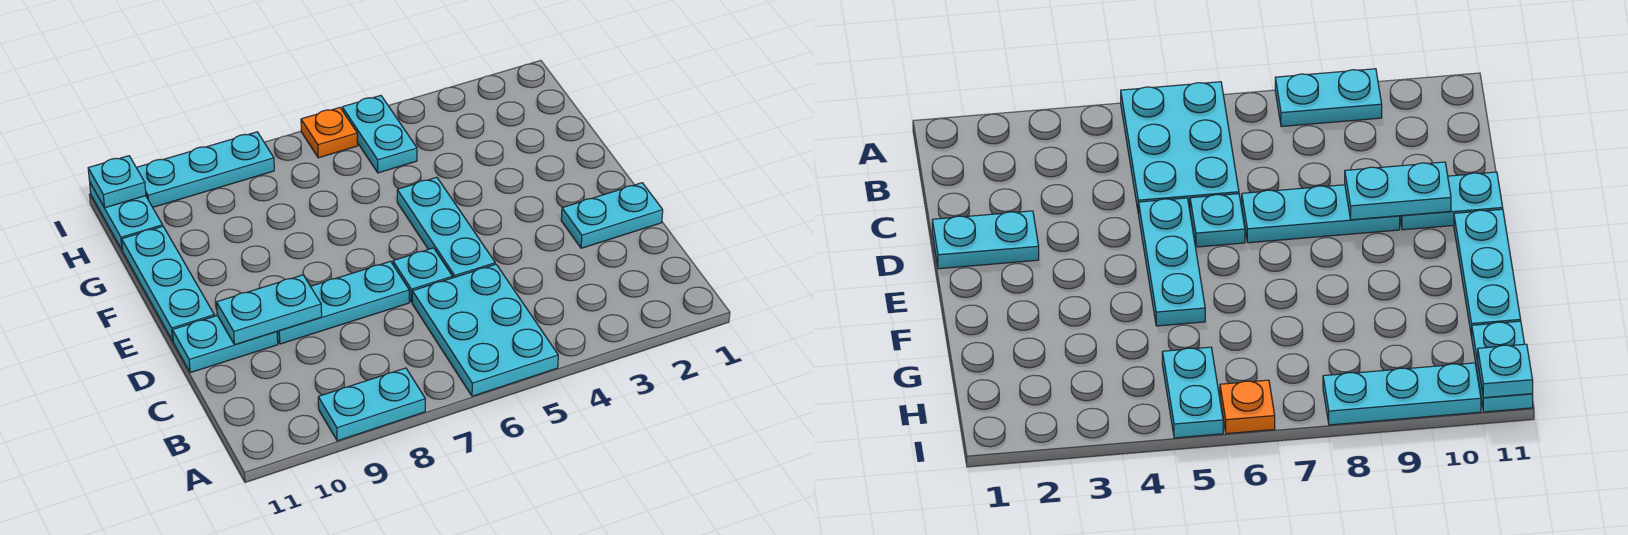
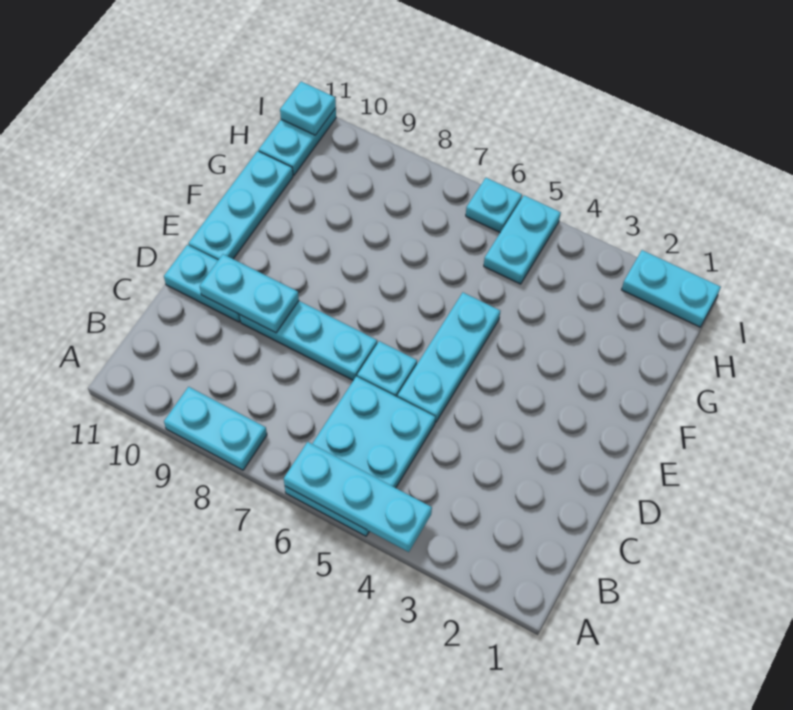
cyan plate D1:D2 level 1 -> cyan plate I1:I2 level 1
orange plate I6 level 1 -> cyan plate I6 level 1
cyan plate I8:I10 level 1 -> cyan plate A4:A6 level 2

